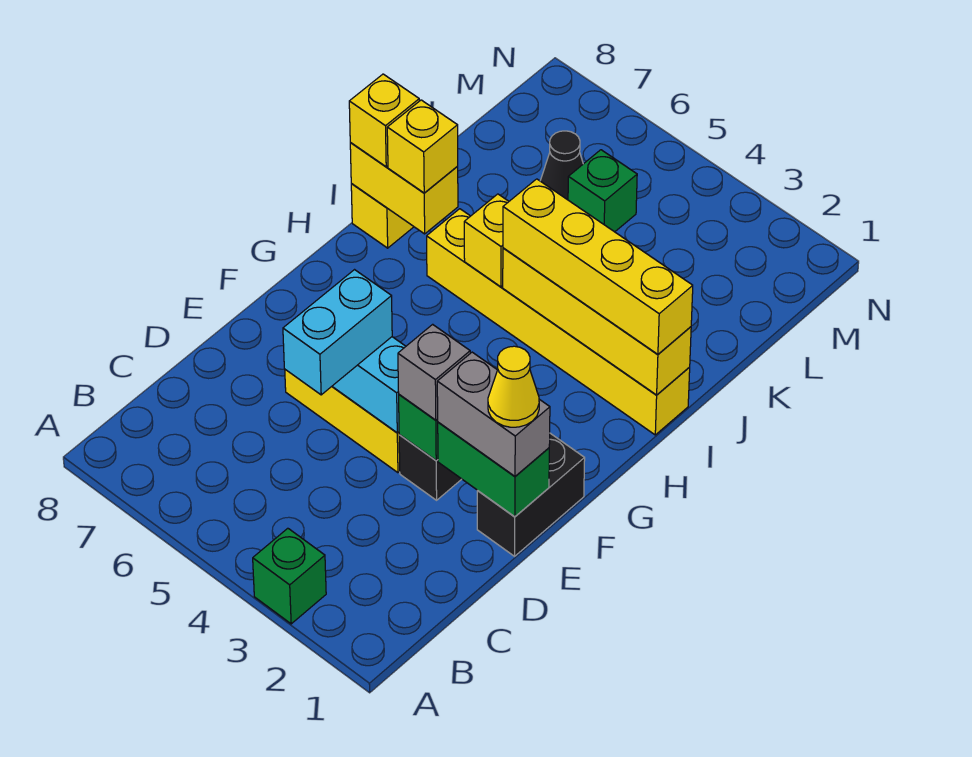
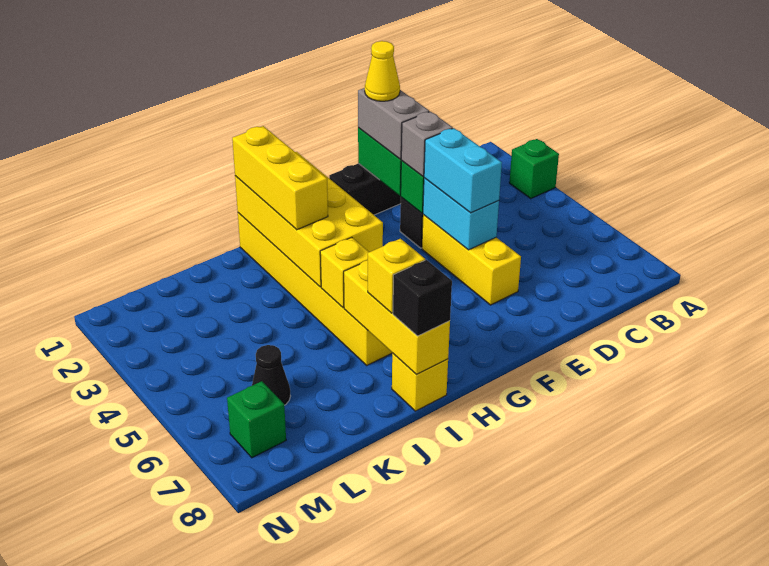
cyan brick D5:E5 level 3 -> cyan brick E4:E5 level 3
yellow brick I1:I4 level 2 -> yellow brick H1:I4 level 2
yellow brick I1:I4 level 3 -> yellow brick I1:I3 level 3
yellow brick I7:I8 level 2 -> yellow brick I6:I8 level 2
yellow brick I8 level 3 -> black brick I8 level 3
green brick L5 level 1 -> green brick M7 level 1

